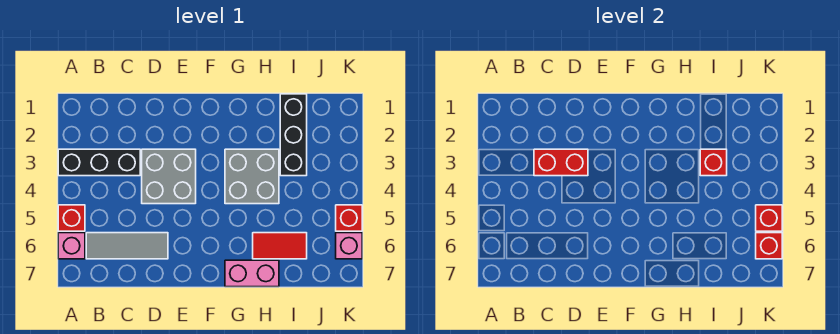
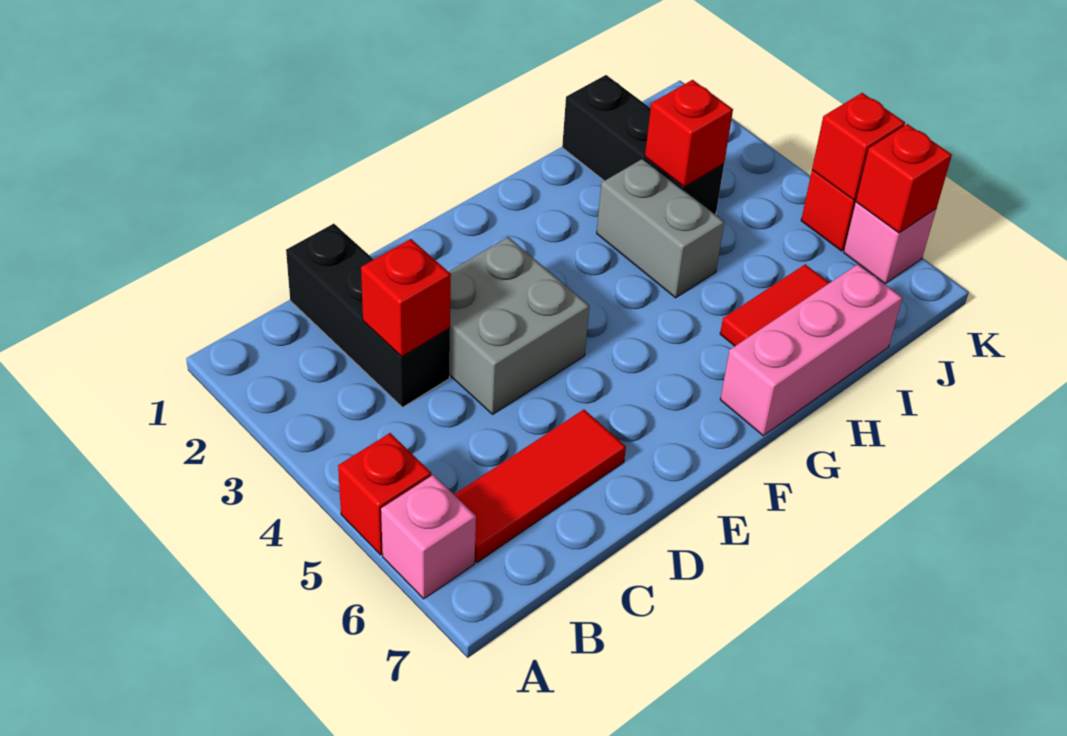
black brick A3:C3 level 1 -> black brick C1:C3 level 1
grey tile B6:D6 level 1 -> red tile B6:D6 level 1
red brick C3:D3 level 2 -> red brick C3 level 2
grey brick G3:H4 level 1 -> grey brick H3:H4 level 1
pink brick G7:H7 level 1 -> pink brick G7:I7 level 1

